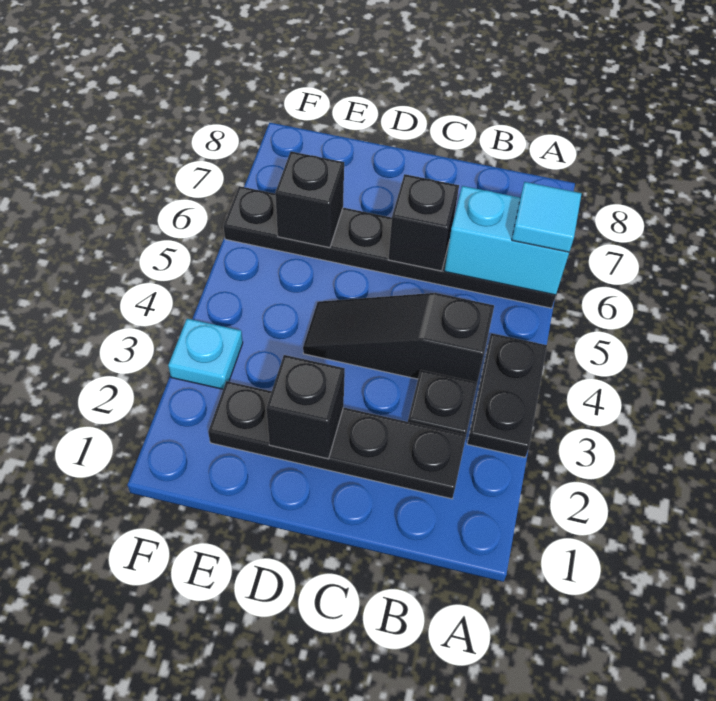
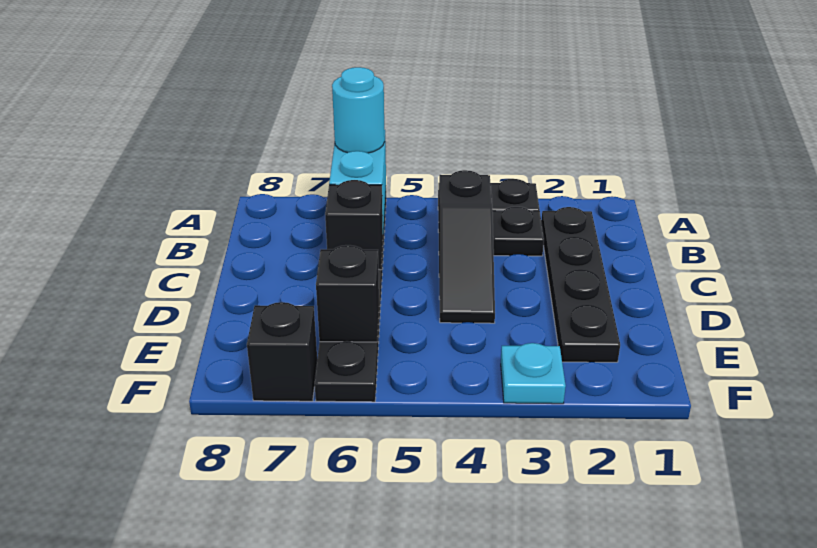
cyan tile A6 level 3 -> cyan round brick A6 level 3
black brick D2 level 2 -> black brick F7 level 1

